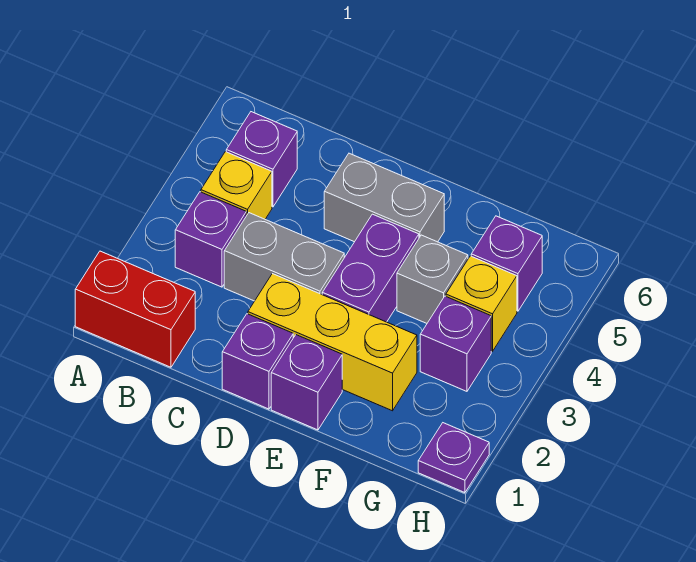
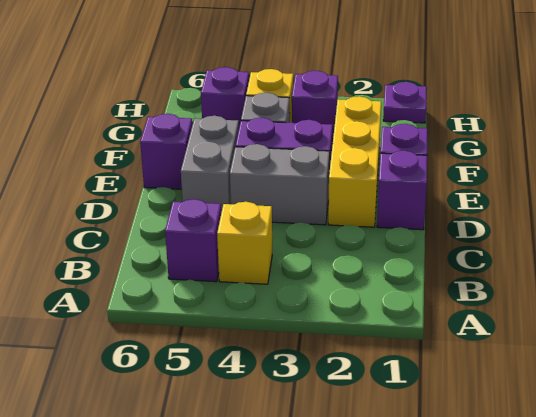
red brick A1:B1 level 1 -> none
purple brick B3 level 1 -> purple brick E6 level 1
grey brick C3:D3 level 1 -> grey brick D3:D4 level 1

